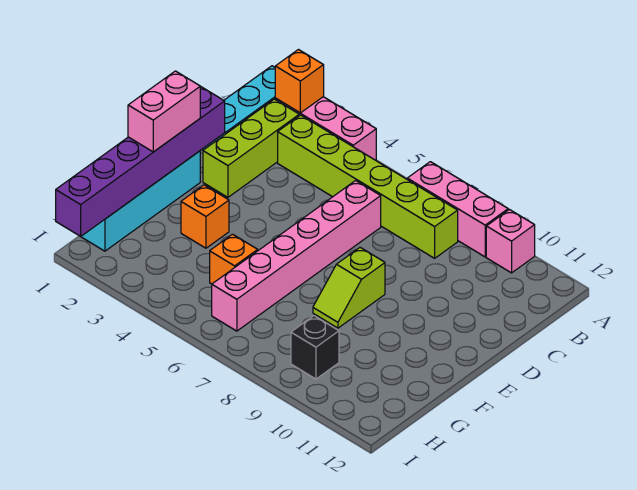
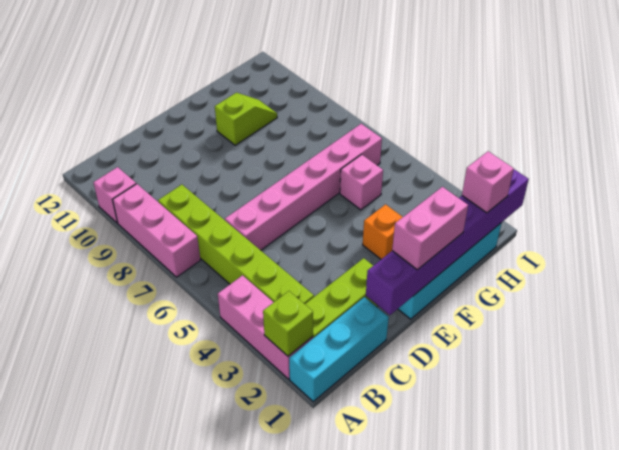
orange brick A2 level 2 -> lime brick A2 level 2
lime slope E8:F8 level 1 top E -> lime slope F10:G10 level 1 top F
orange brick G5 level 1 -> pink brick G5 level 1
none -> pink brick H1 level 3
black brick H9 level 1 -> none

